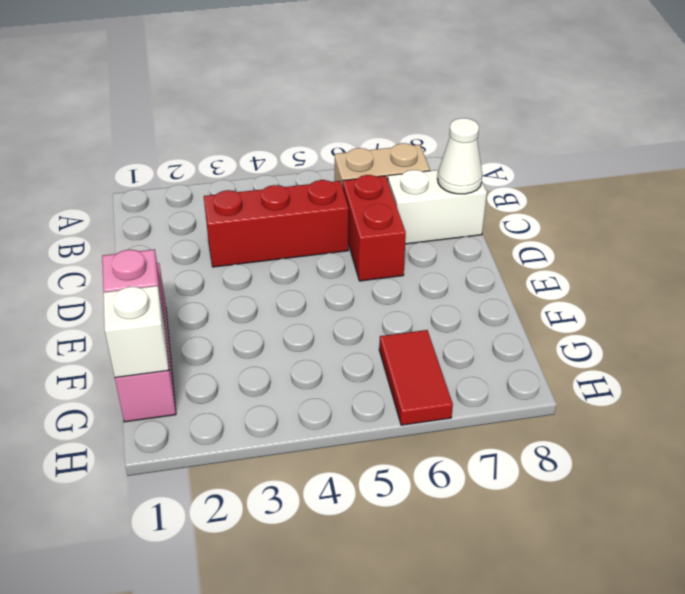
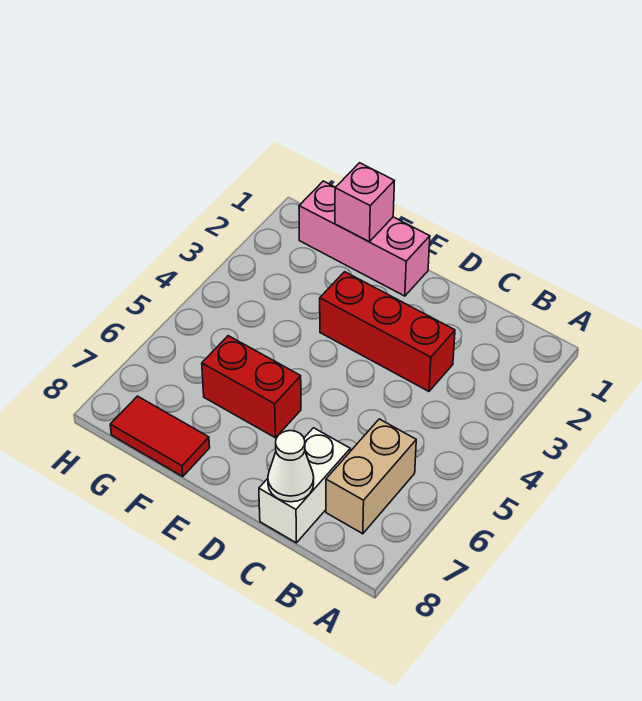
red brick C3:C5 level 1 -> red brick C3:E3 level 1
red brick C6:D6 level 1 -> red brick E6:F6 level 1
white brick G1 level 2 -> none
red tile G6:H6 level 1 -> red tile F8:G8 level 1

